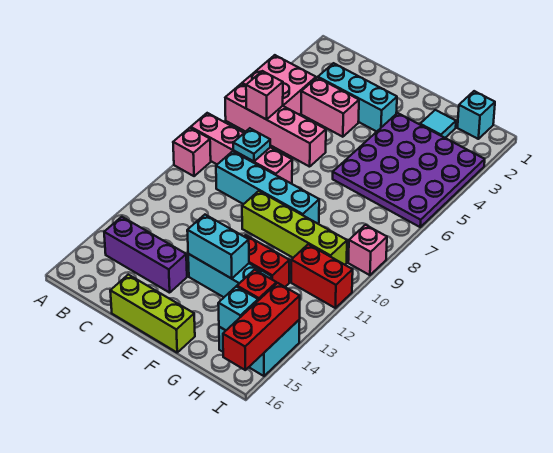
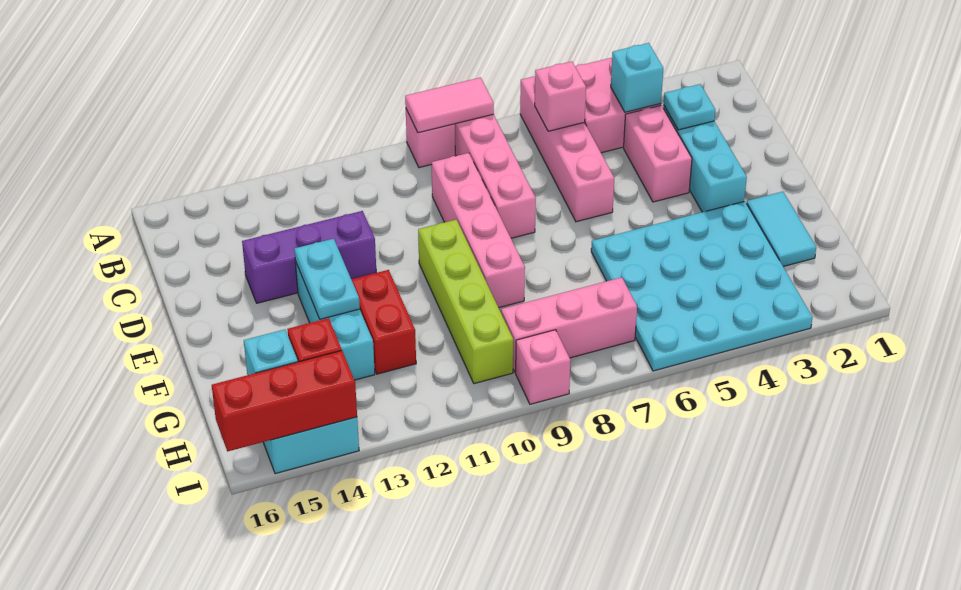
none -> pink tile A8:A9 level 2
purple brick B14:D14 level 1 -> purple brick D12:D14 level 1
cyan plate C8 level 2 -> cyan plate C3 level 2
cyan brick C9:F9 level 1 -> pink brick C9:F9 level 1
lime brick D16:F16 level 1 -> none
cyan brick E13:F13 level 2 -> cyan plate E13:F13 level 2
purple plate F3:I6 level 1 -> cyan plate F3:I6 level 1
cyan tile G2 level 1 -> cyan tile F2:G2 level 1
cyan brick H1 level 1 -> cyan brick B4 level 2
none -> pink brick H7:H9 level 1
red brick H11:I11 level 1 -> none

